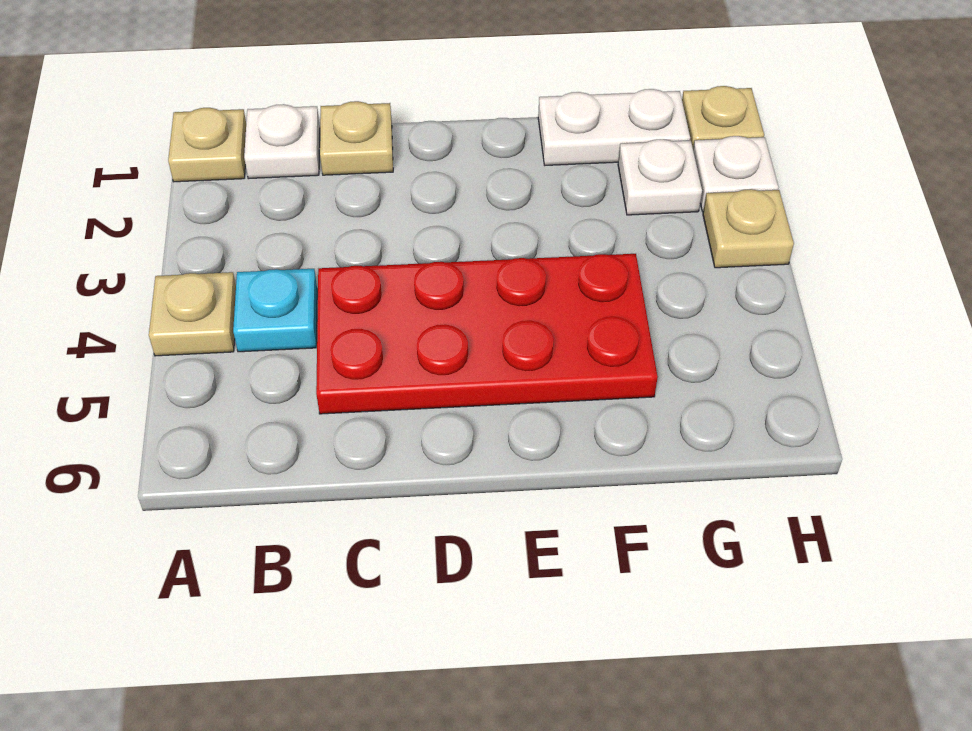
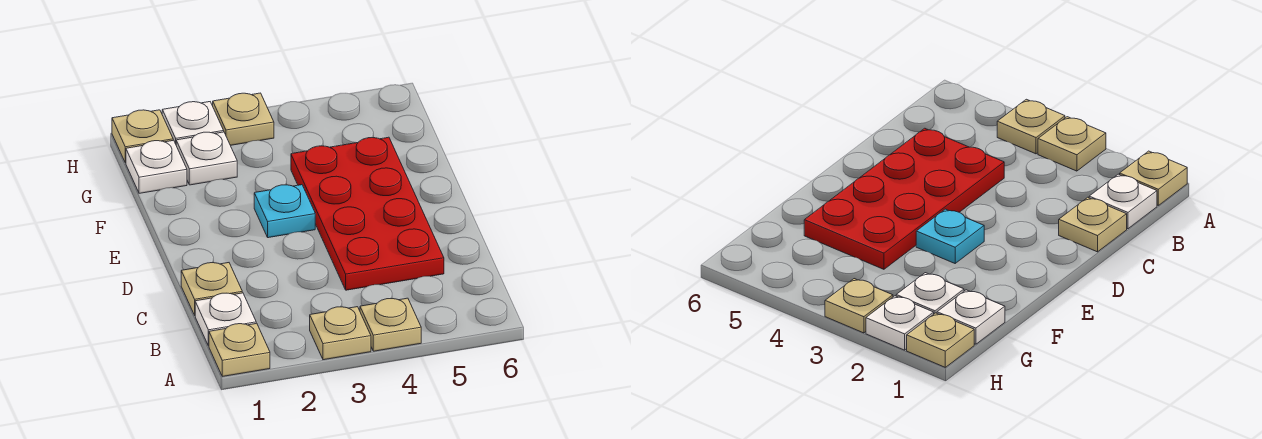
none -> tan plate A3 level 1
cyan plate B4 level 1 -> cyan plate E3 level 1
white plate F1:G1 level 1 -> white plate G1 level 1

